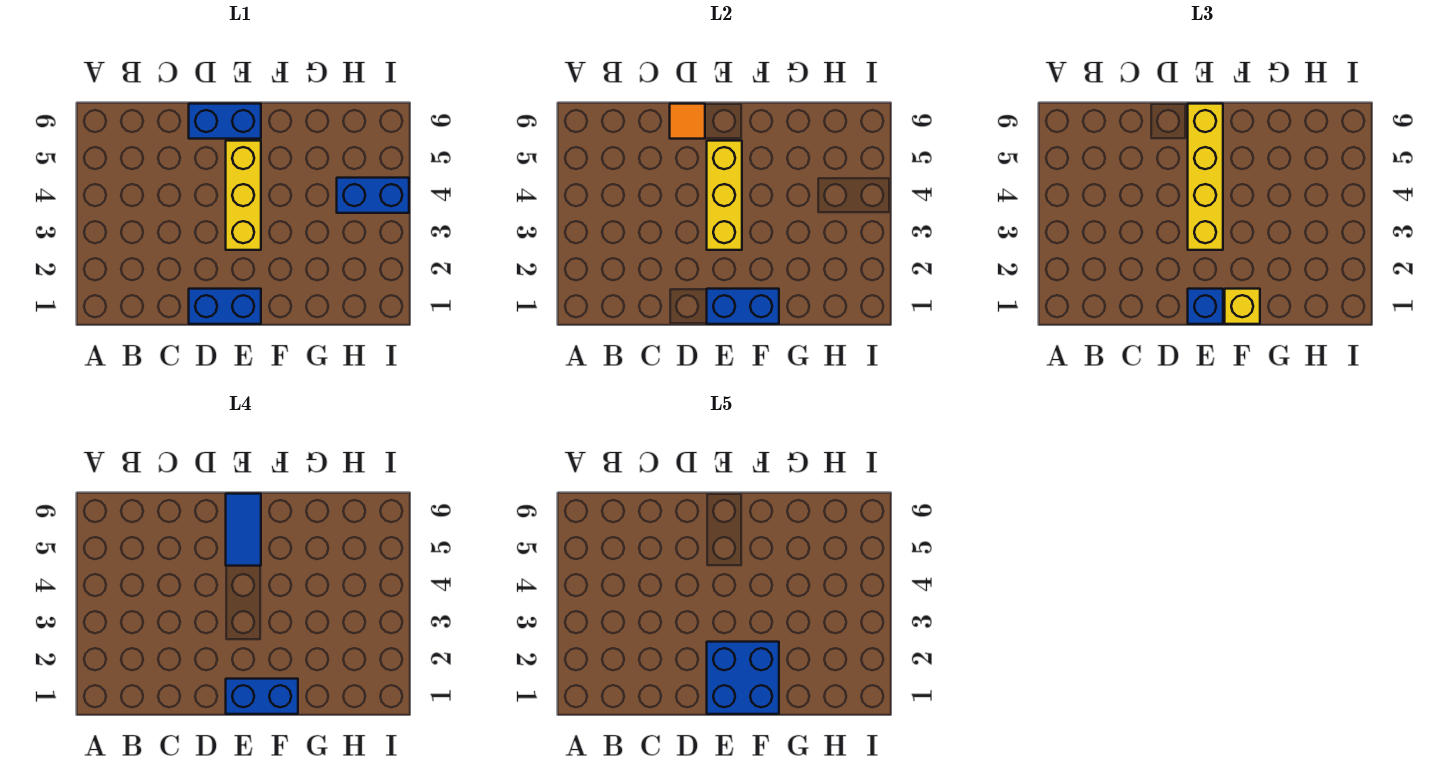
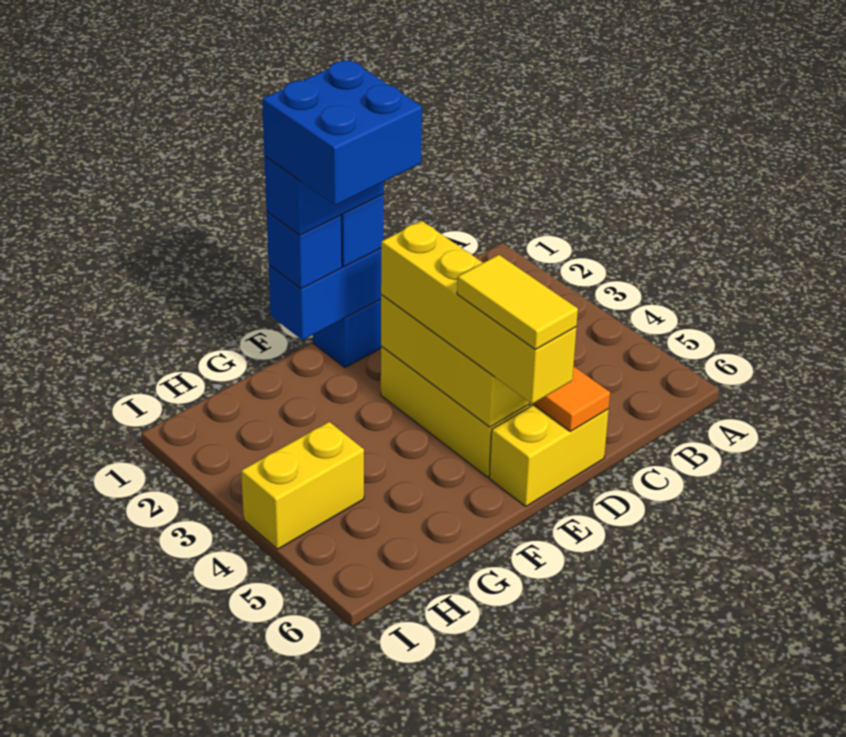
blue brick D6:E6 level 1 -> yellow brick D6:E6 level 1
blue tile E5:E6 level 4 -> yellow tile E5:E6 level 4
yellow brick F1 level 3 -> blue brick F1 level 3
blue brick H4:I4 level 1 -> yellow brick H4:I4 level 1

